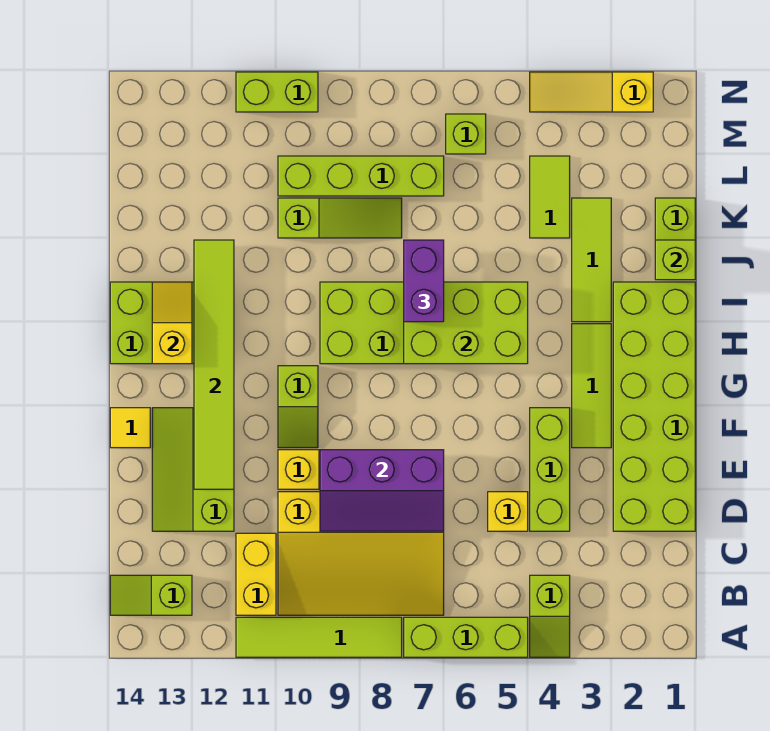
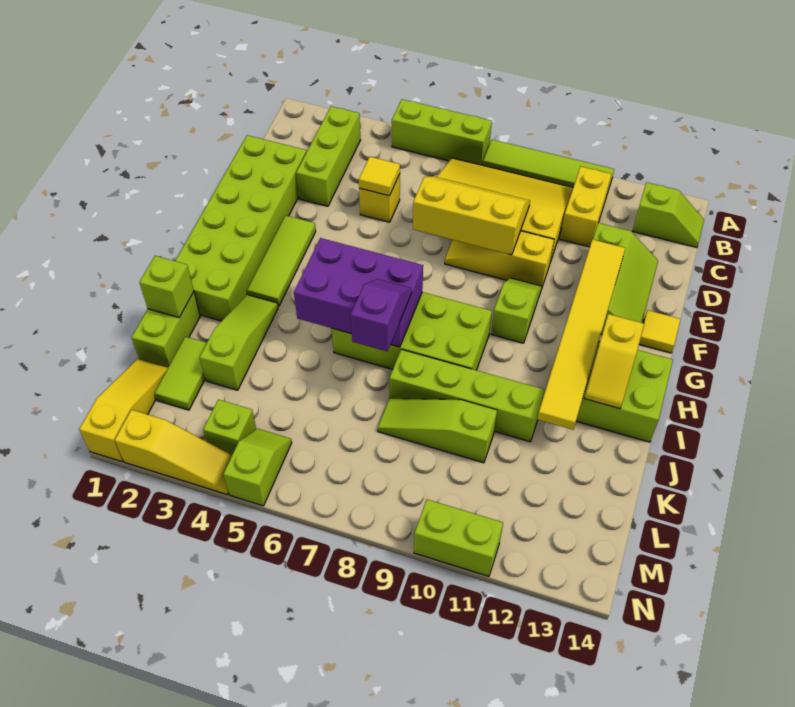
lime slope A4:B4 level 1 top B -> lime slope M5:N5 level 1 top N
lime brick D4:F4 level 1 -> lime brick B3:D3 level 1
none -> yellow tile D5 level 2
purple slope D7:E9 level 2 top E -> yellow slope D7:E9 level 2 top E
lime tile E12:J12 level 2 -> yellow tile E12:J12 level 2
lime brick H5:I7 level 2 -> purple brick H5:I7 level 2
lime tile I3:K3 level 1 -> lime slope I3:K3 level 1 top K
purple brick I7:J7 level 3 -> purple slope I7:J7 level 3 top J
lime tile K4:L4 level 1 -> lime tile K2:L2 level 1
none -> yellow slope L1:N1 level 1 top N
lime brick L7:L10 level 1 -> lime brick J8:J11 level 1
lime brick M6 level 1 -> lime brick M4 level 1

